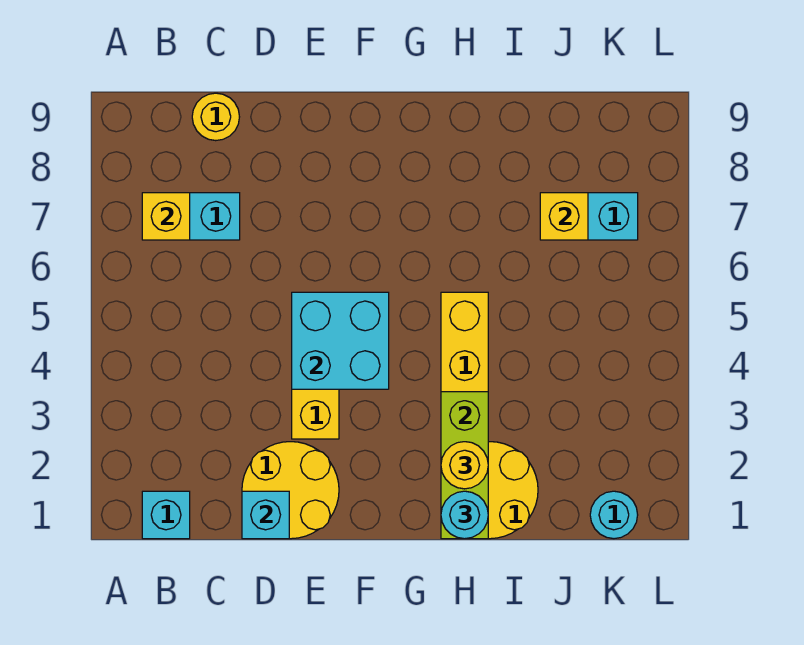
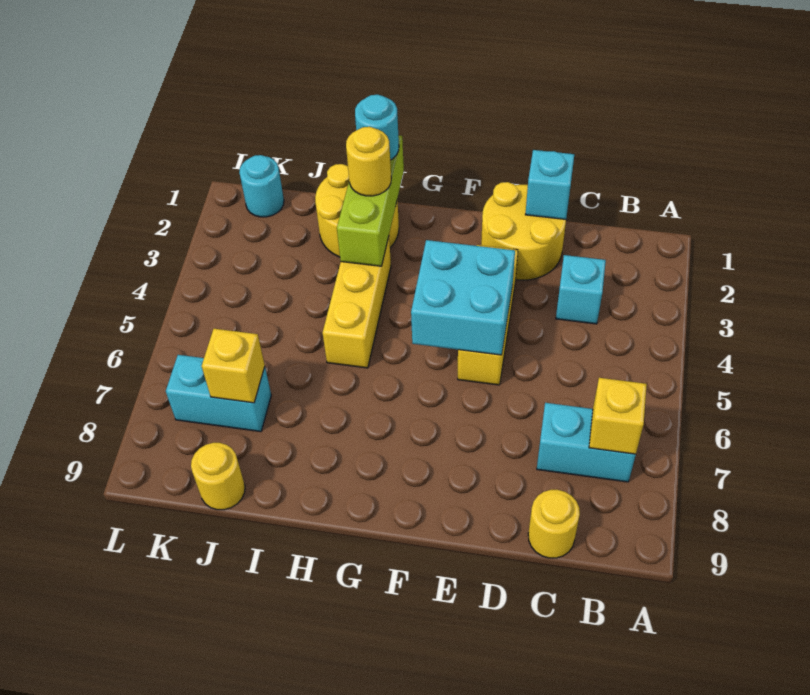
cyan brick B1 level 1 -> cyan brick C3 level 1
none -> yellow round brick J9 level 1

